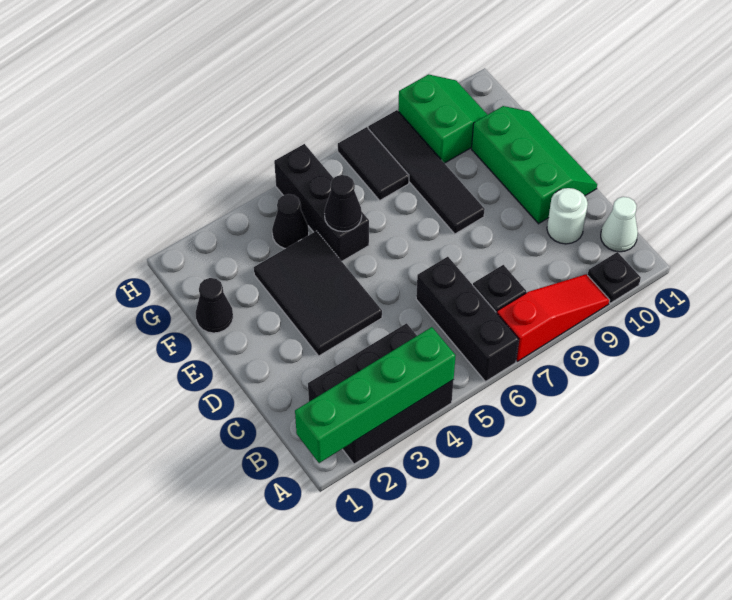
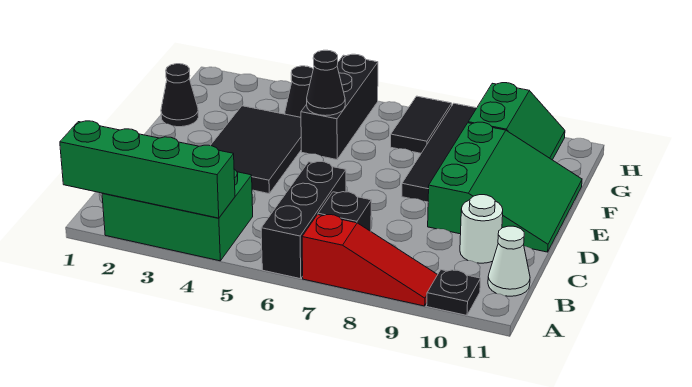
black brick A2:B4 level 1 -> green brick A2:B4 level 1
green slope D10:F11 level 1 top 10 -> green slope D9:F11 level 1 top 9

